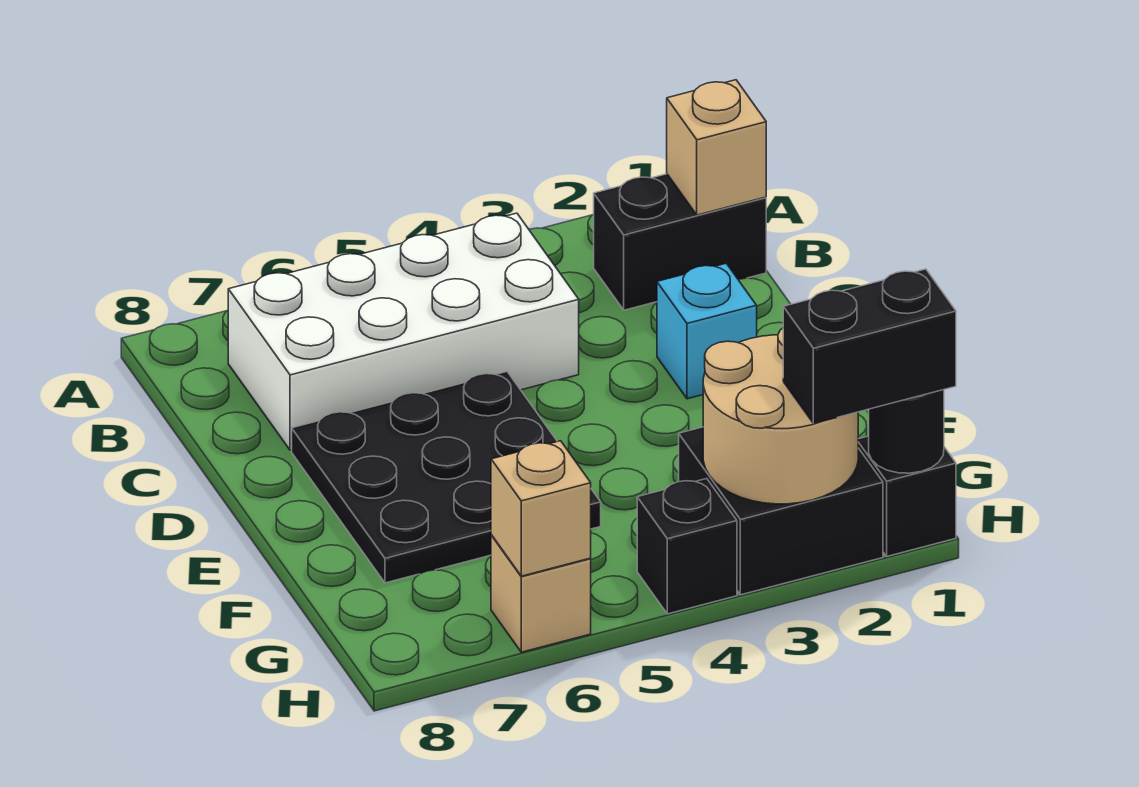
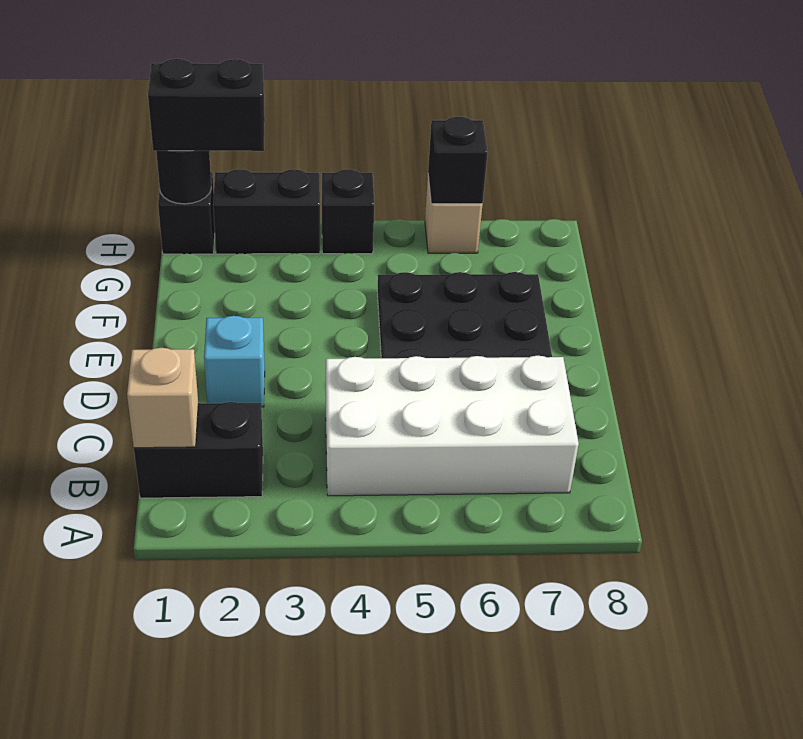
black brick G2:H3 level 1 -> black brick H2:H3 level 1
tan round brick G2:H3 level 2 -> none
tan brick H6 level 2 -> black brick H6 level 2

